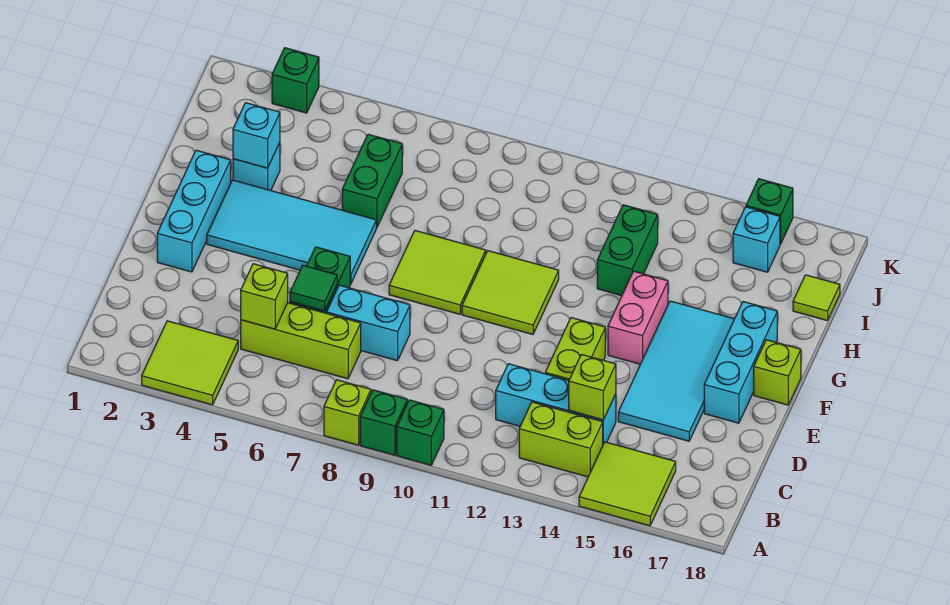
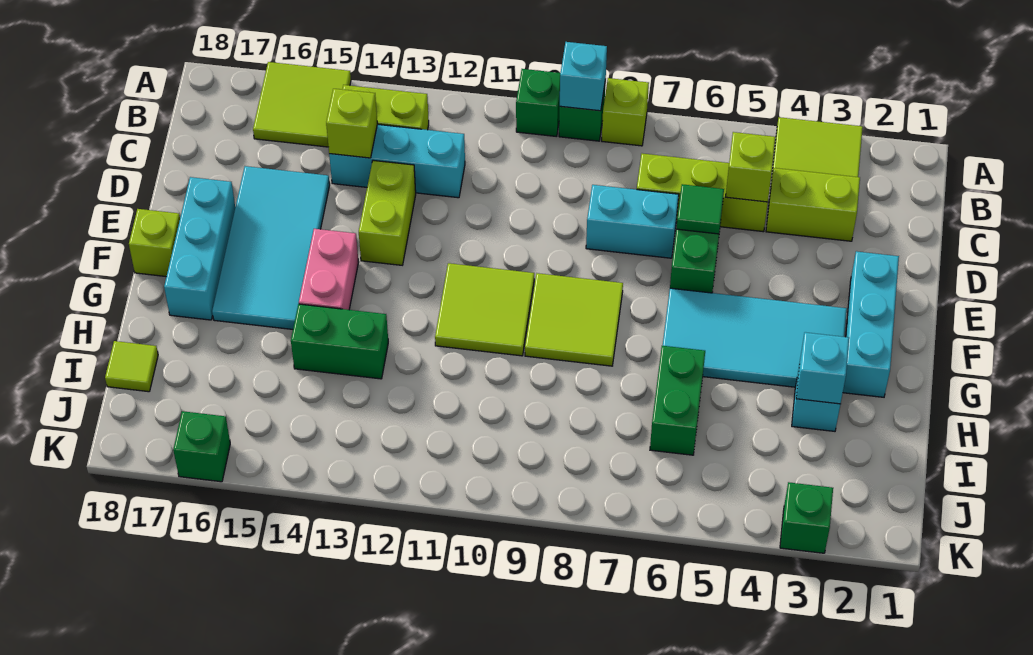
none -> lime brick C3:C4 level 1
green brick H13:I13 level 1 -> green brick H13:H14 level 1
cyan brick J16 level 1 -> cyan brick A9 level 2

